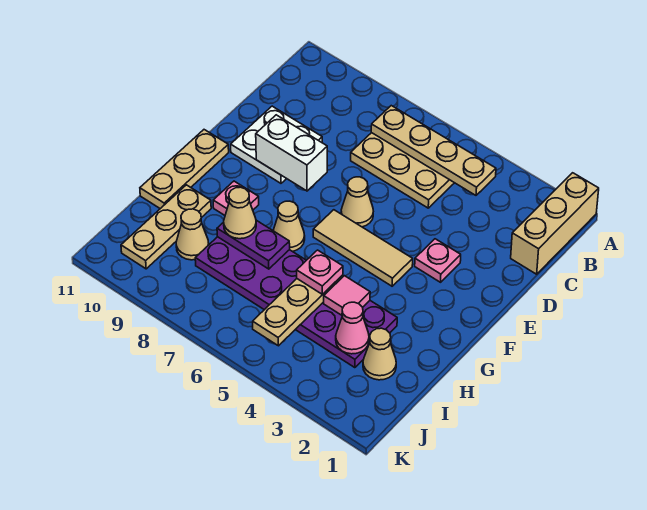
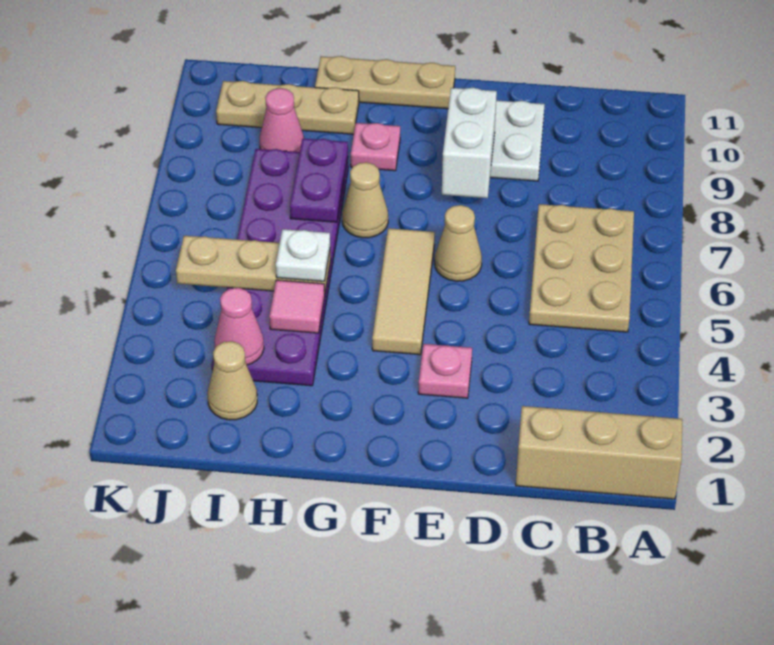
tan plate B4:B7 level 2 -> none
pink plate H5 level 3 -> white plate H5 level 3
tan cone H8 level 3 -> none
tan cone I9 level 1 -> pink cone I9 level 1

